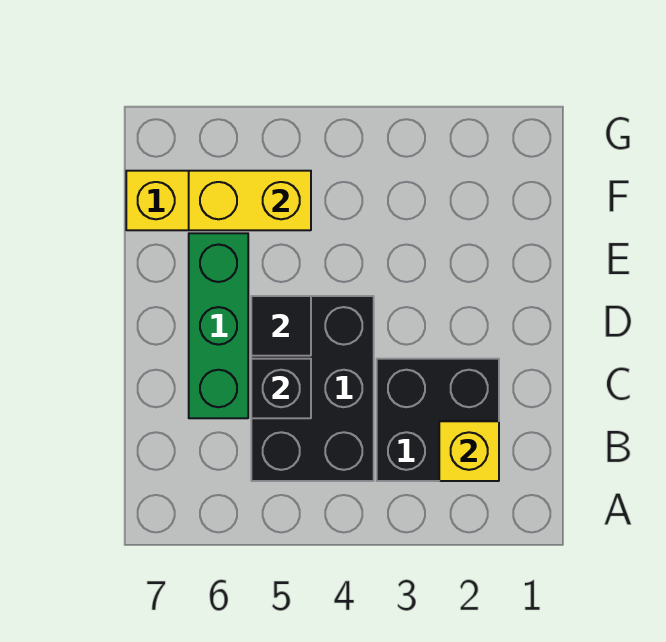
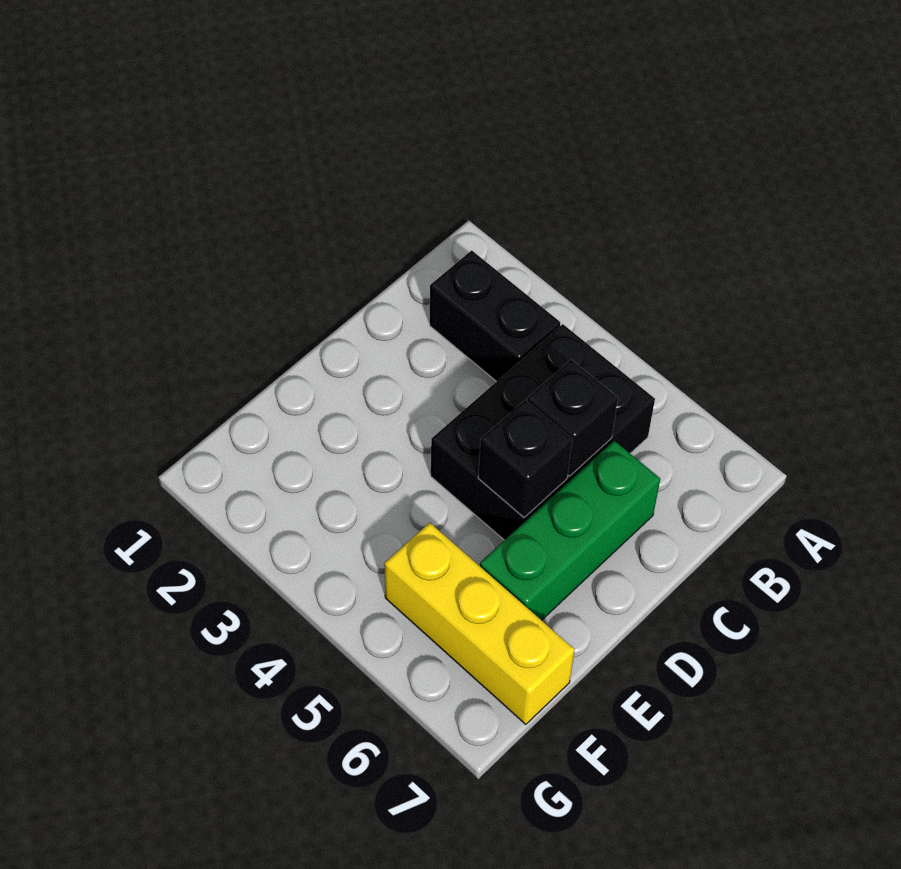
black brick B2:C3 level 1 -> black brick B2:B3 level 1
yellow brick B2 level 2 -> none
black tile D5 level 2 -> black brick D5 level 2
yellow brick F5:F6 level 2 -> none

